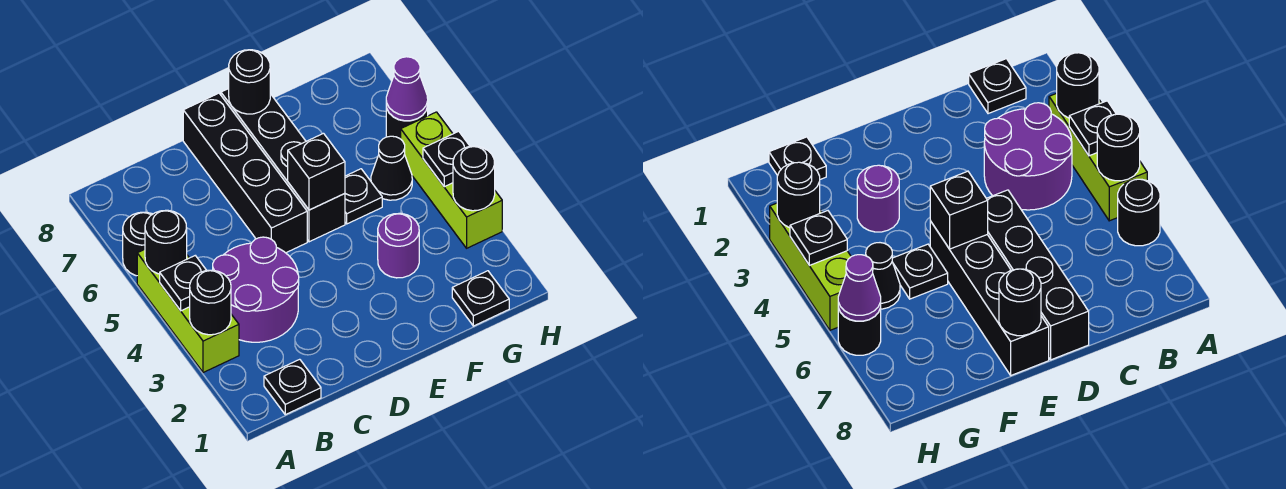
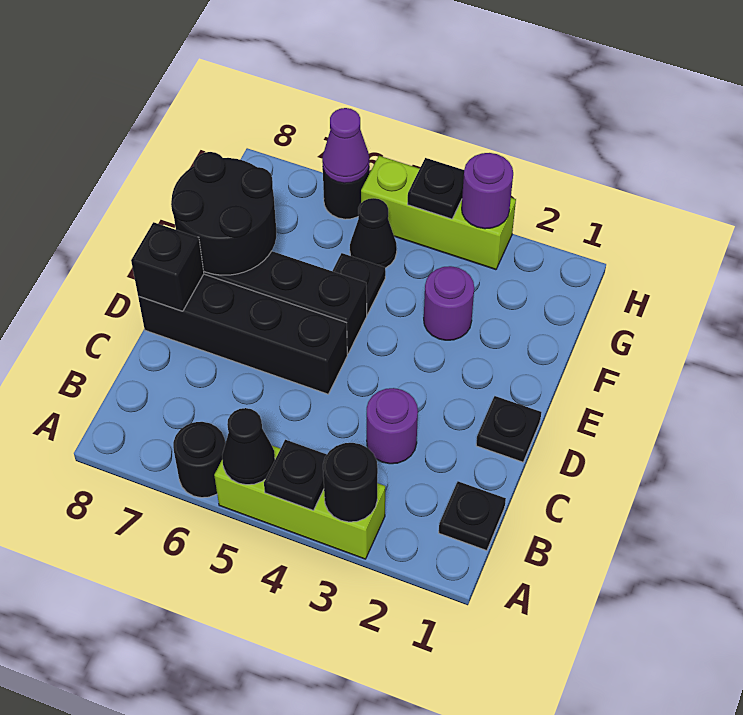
black round brick A5 level 2 -> black cone A5 level 2
purple round brick B3:C4 level 1 -> purple round brick C3 level 1
black brick E5 level 2 -> black brick D8 level 2
black round brick E8 level 2 -> black round brick E7:F8 level 2
black plate G1 level 1 -> black plate D1 level 1
black round brick H3 level 2 -> purple round brick H3 level 2

